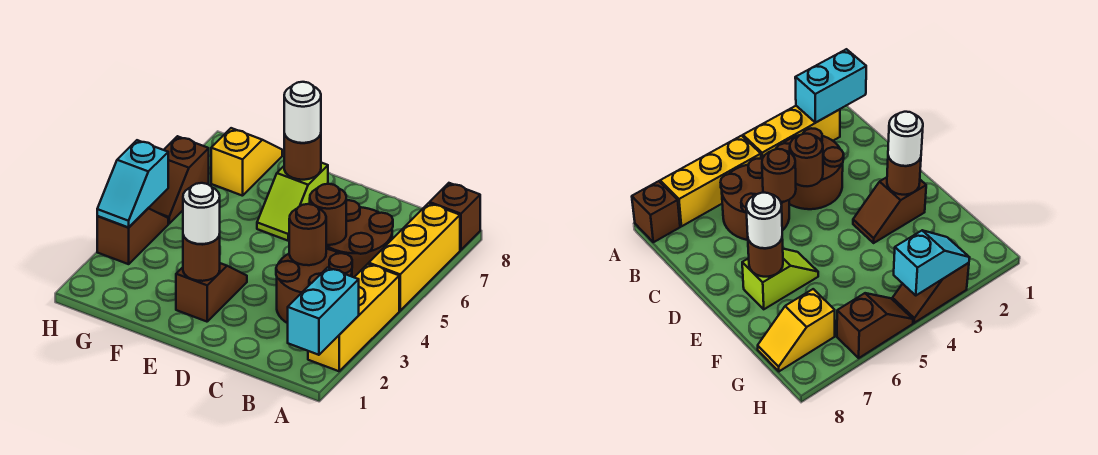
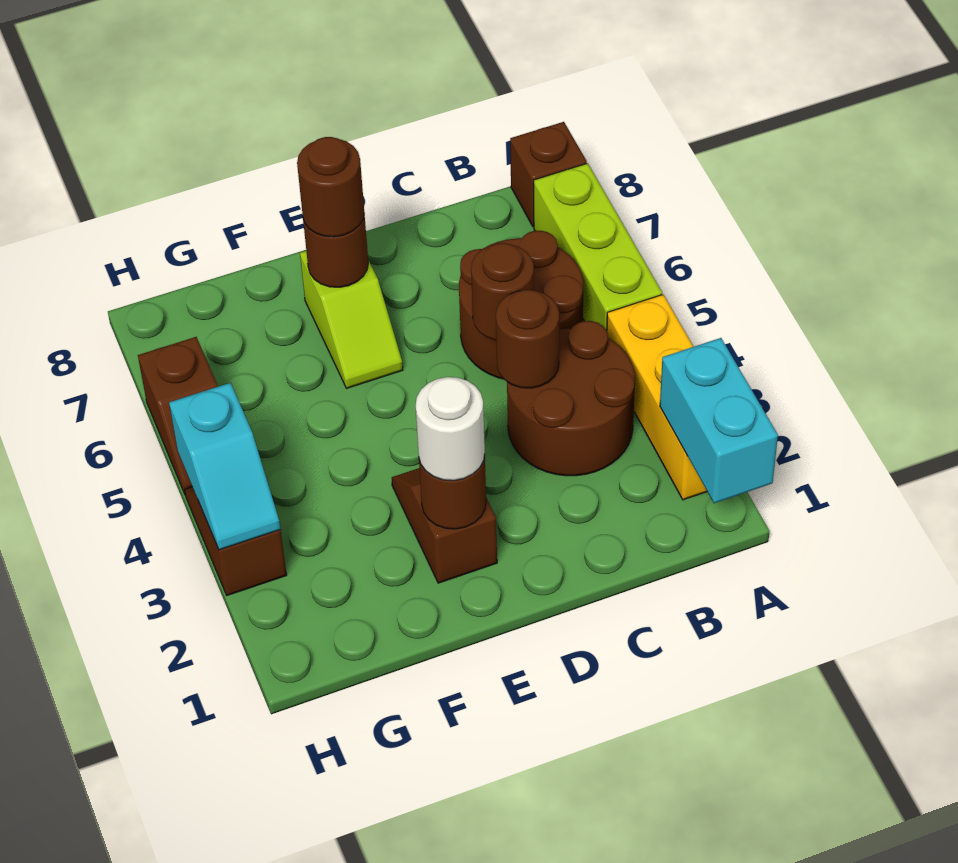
yellow brick A5:A7 level 1 -> lime brick A5:A7 level 1
white round brick E7 level 3 -> brown round brick E7 level 3
yellow slope G7:G8 level 1 top 7 -> none

